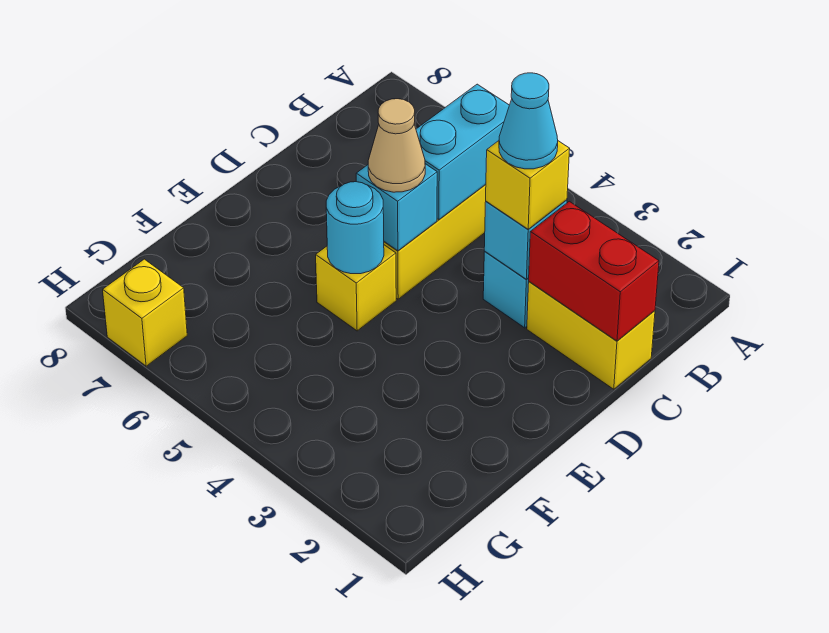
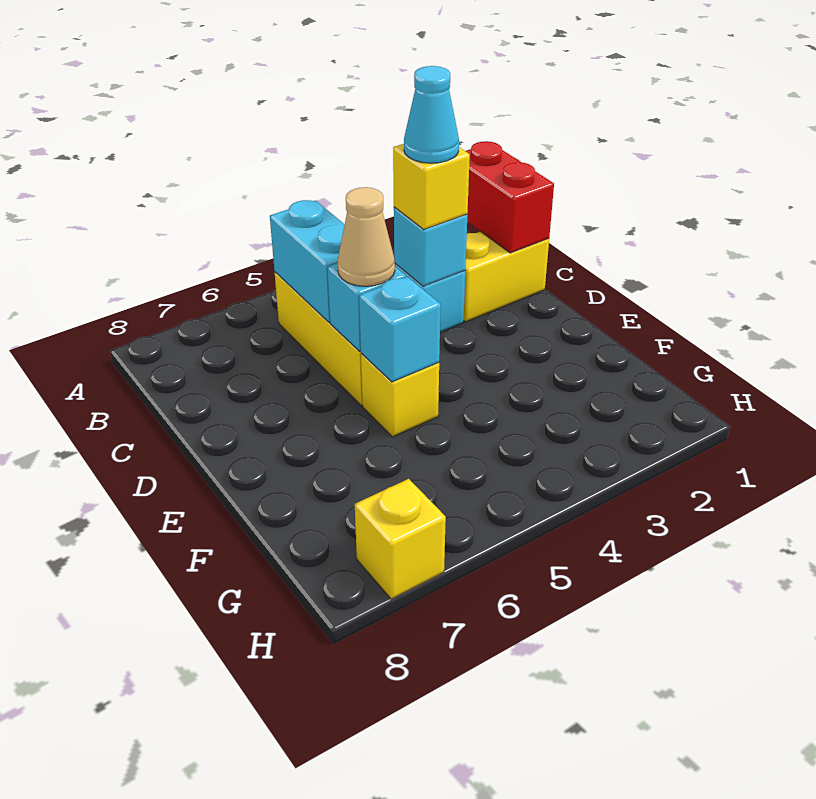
red brick C1:C2 level 2 -> red brick B1:C1 level 2
cyan round brick E5 level 2 -> cyan brick E5 level 2

